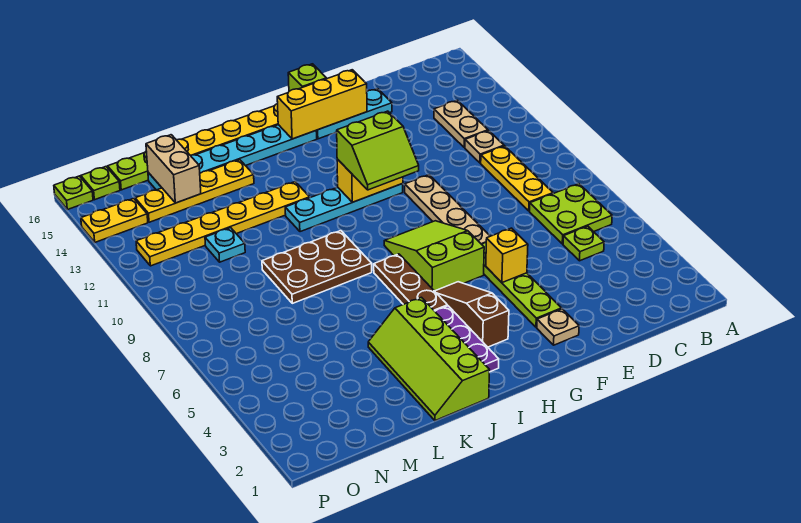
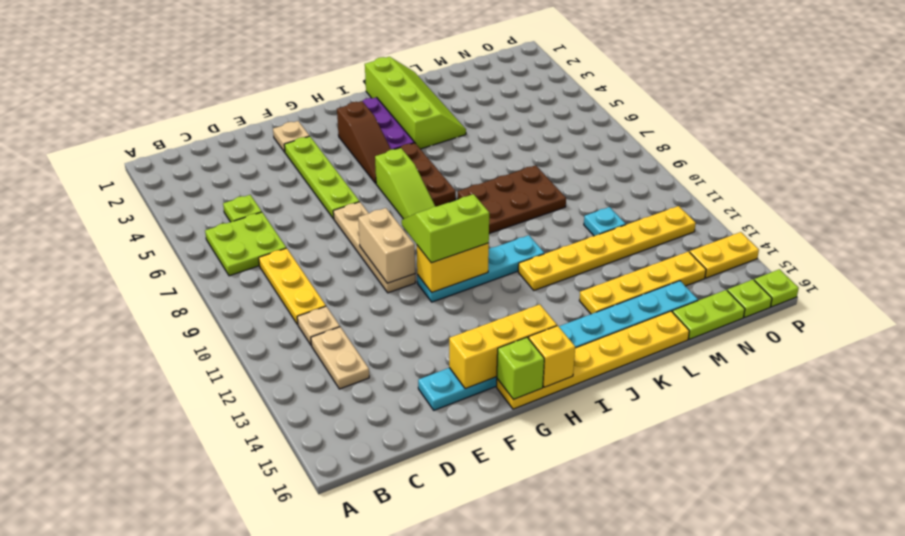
yellow brick F5 level 2 -> yellow brick H16 level 2
lime slope G6:H8 level 1 top 6 -> lime slope H6:H8 level 1 top 6
tan brick M14:M15 level 2 -> tan brick F9:F10 level 2

